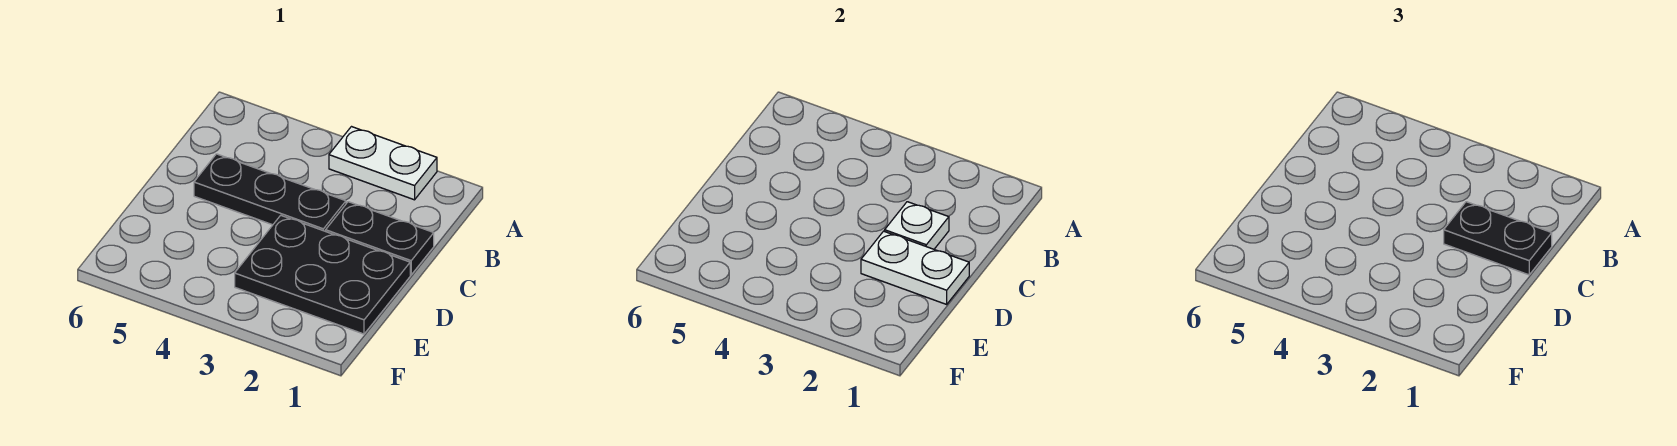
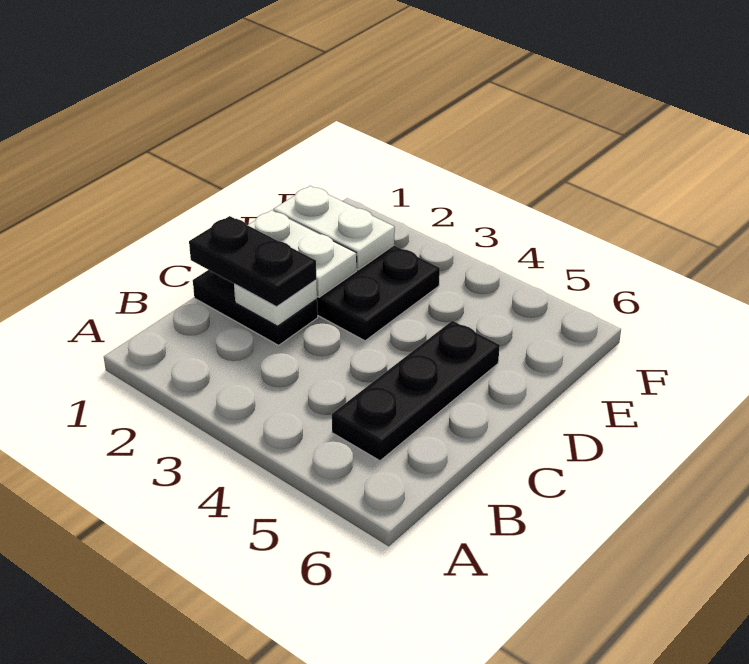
white plate A2:A3 level 1 -> white plate E1:E2 level 2
black plate C3:C5 level 1 -> black plate B5:D5 level 1

